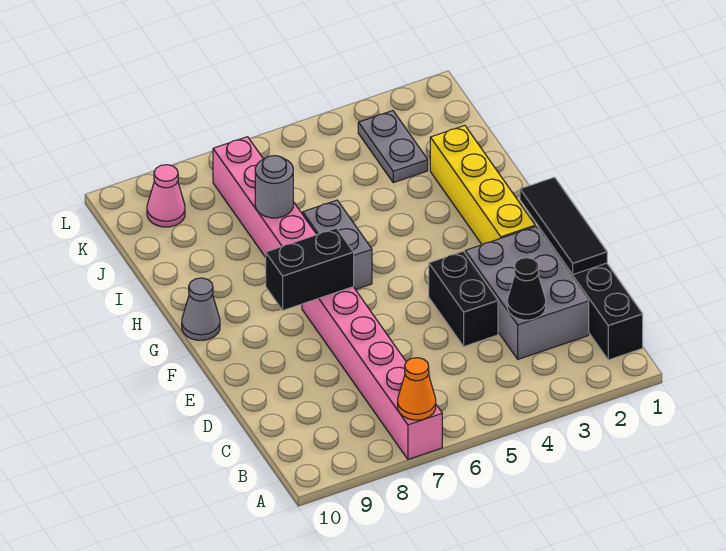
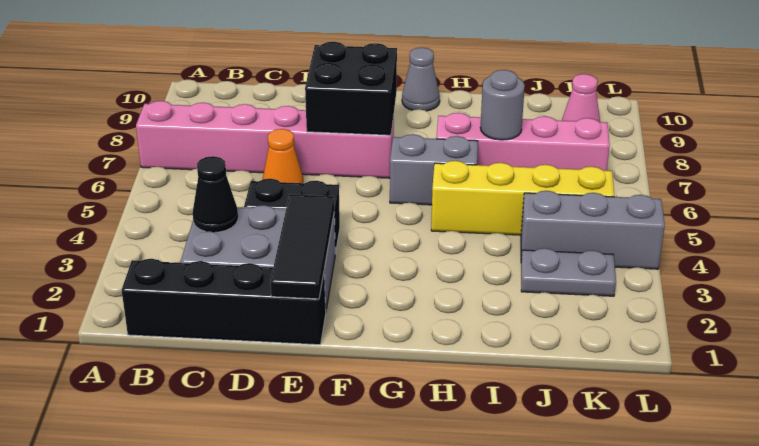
orange cone A7 level 2 -> orange cone D6 level 1
black tile D1:F1 level 2 -> black tile E1:E3 level 2
yellow brick F2:I2 level 1 -> yellow brick H5:K5 level 1
black brick F7:F8 level 2 -> black brick E7:F8 level 2
none -> grey brick J4:L4 level 1

